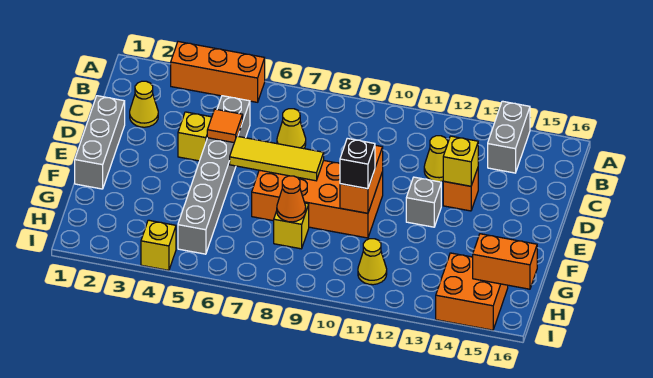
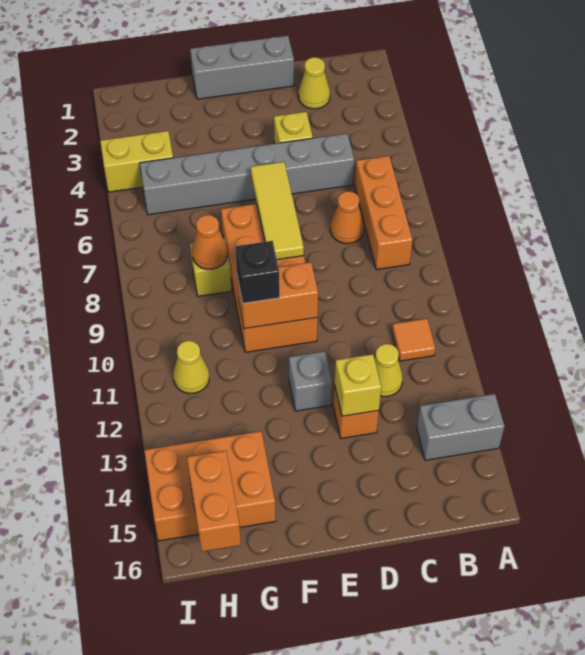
orange brick A3:A5 level 1 -> orange brick B6:B8 level 1
yellow cone C7 level 1 -> orange cone C7 level 1
orange tile D5 level 2 -> orange tile B11 level 1
orange brick H14:I15 level 1 -> orange brick G14:I15 level 1
yellow brick I4 level 1 -> yellow brick H4:I4 level 1

